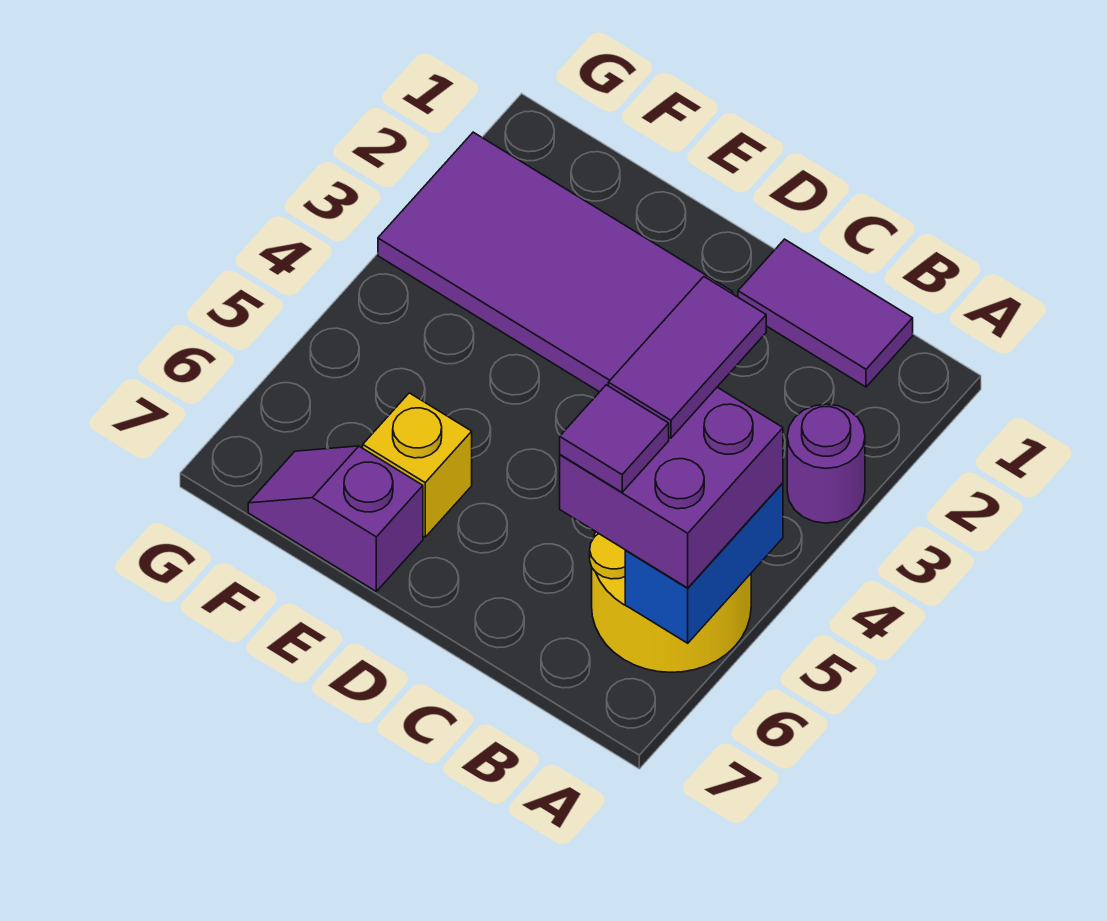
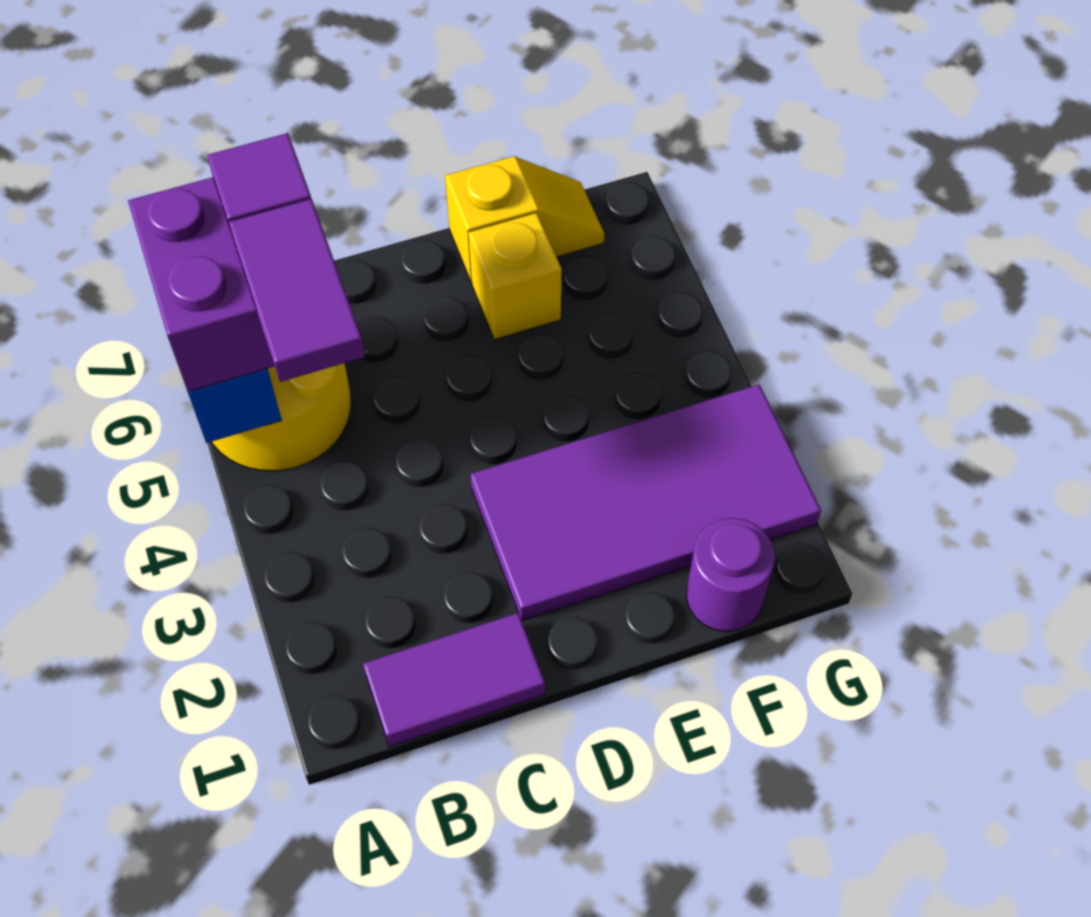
purple round brick A3 level 1 -> purple round brick F1 level 1
purple slope E7:F7 level 1 top E -> yellow slope E7:F7 level 1 top E

